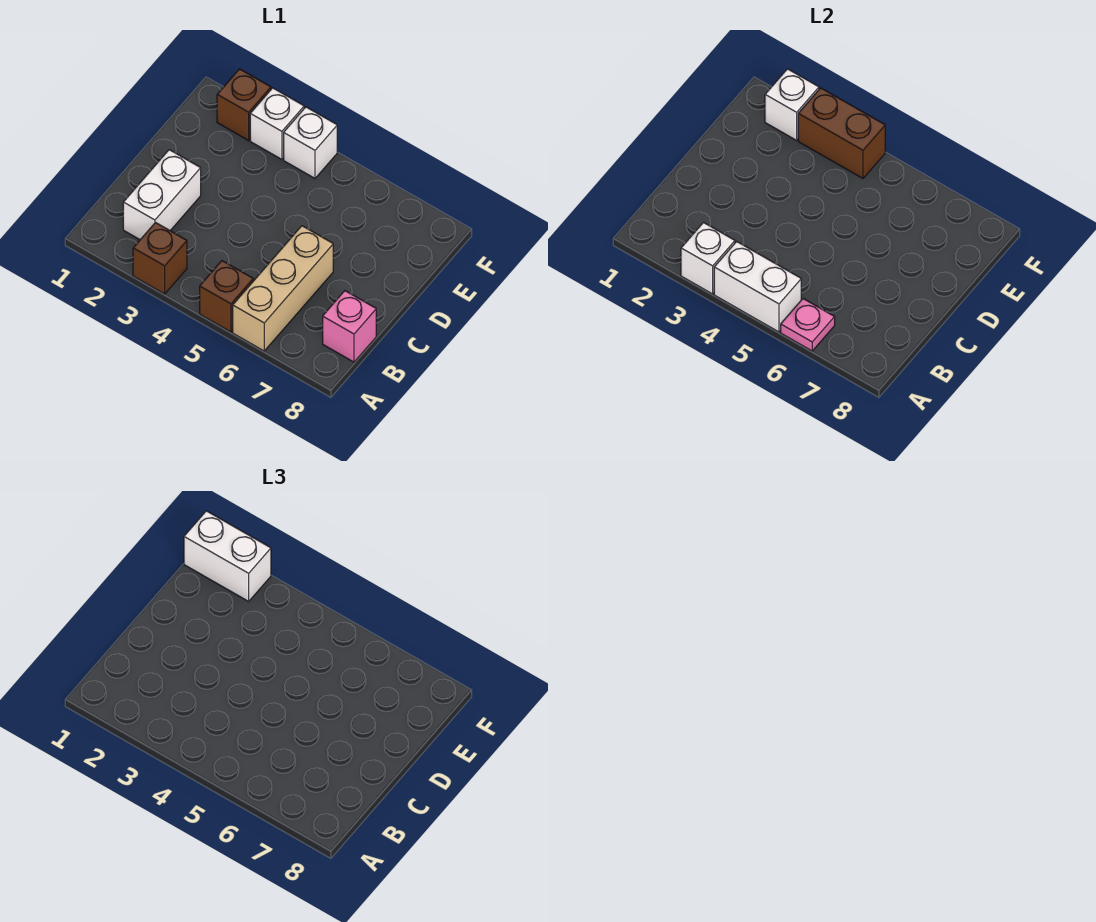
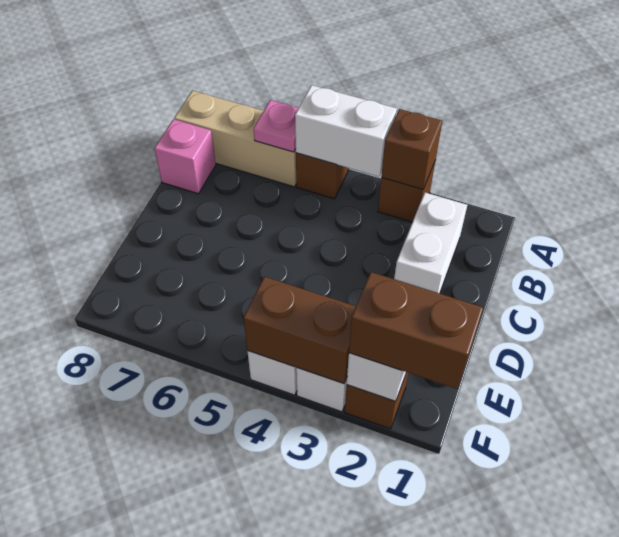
white brick A3 level 2 -> brown brick A3 level 2
tan brick A6:C6 level 1 -> tan brick A6:A8 level 1
white brick F1:F2 level 3 -> brown brick F1:F2 level 3

